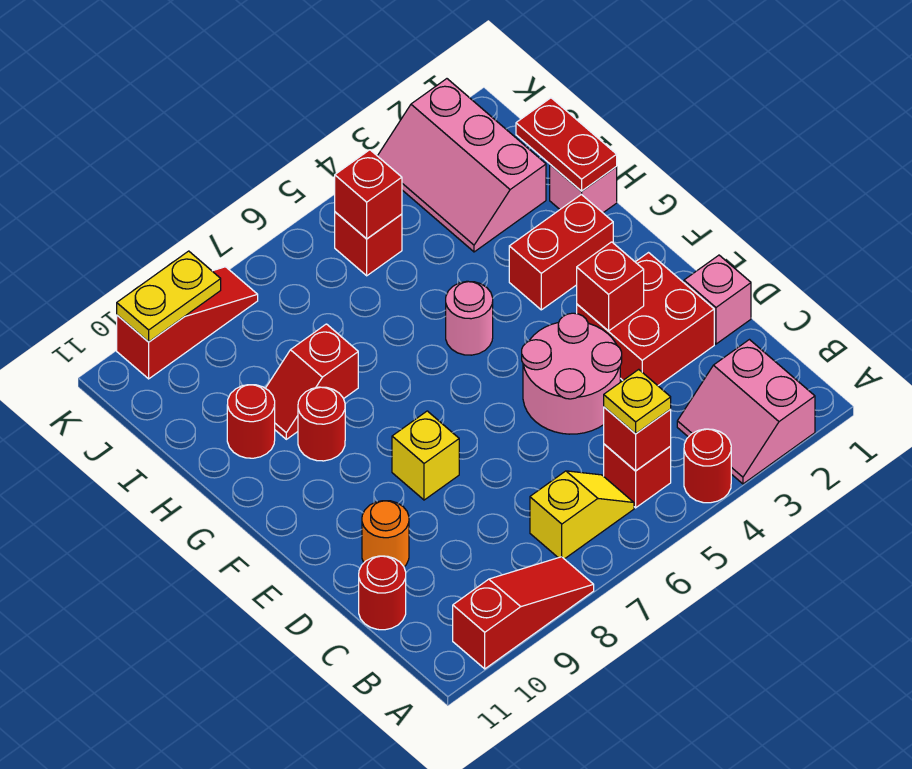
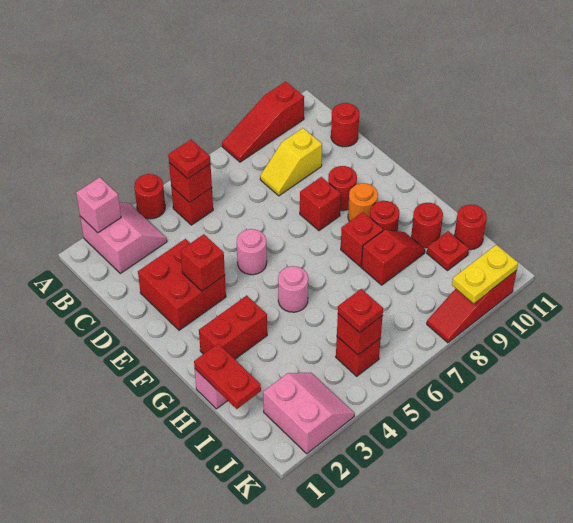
yellow plate B5 level 3 -> red plate B5 level 3
yellow slope B6:B7 level 1 top 7 -> yellow slope C8:C9 level 1 top 9
pink brick D1 level 1 -> pink brick A2 level 2
pink round brick D4:E5 level 1 -> pink round brick E5 level 1
orange round brick D10 level 1 -> orange round brick F9 level 1
yellow brick E8 level 1 -> red brick E8 level 1
none -> red round brick E9 level 1
none -> red brick G8 level 1
pink slope I2:K3 level 1 top 2 -> pink slope J2:K3 level 1 top 2
none -> red plate I10 level 1
none -> red round brick I11 level 1
none -> red plate J5 level 3

